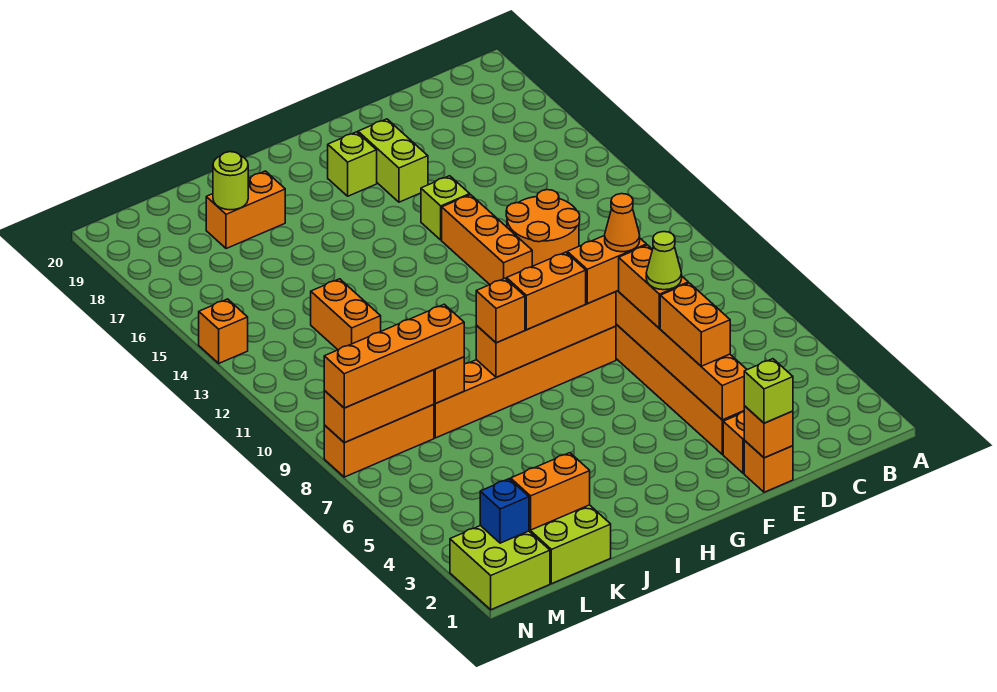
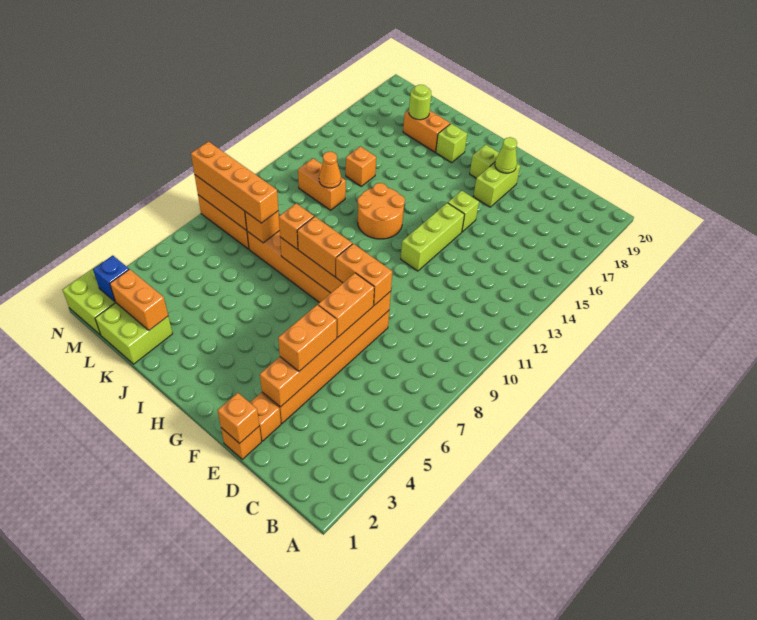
orange round brick D12:E13 level 1 -> orange round brick H12:I13 level 1
lime brick E1 level 3 -> lime brick I18 level 1
lime cone E6 level 4 -> lime cone F18 level 2
orange cone E8 level 4 -> orange cone K12 level 2
orange brick F12:F14 level 1 -> lime brick F12:F14 level 1
orange brick K12:K13 level 1 -> orange brick K12:L12 level 1
orange brick N14 level 1 -> orange brick K14 level 1

